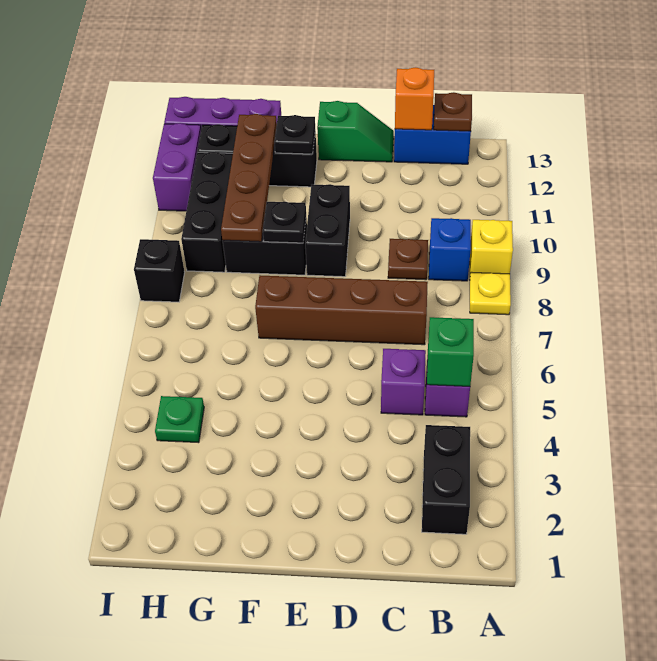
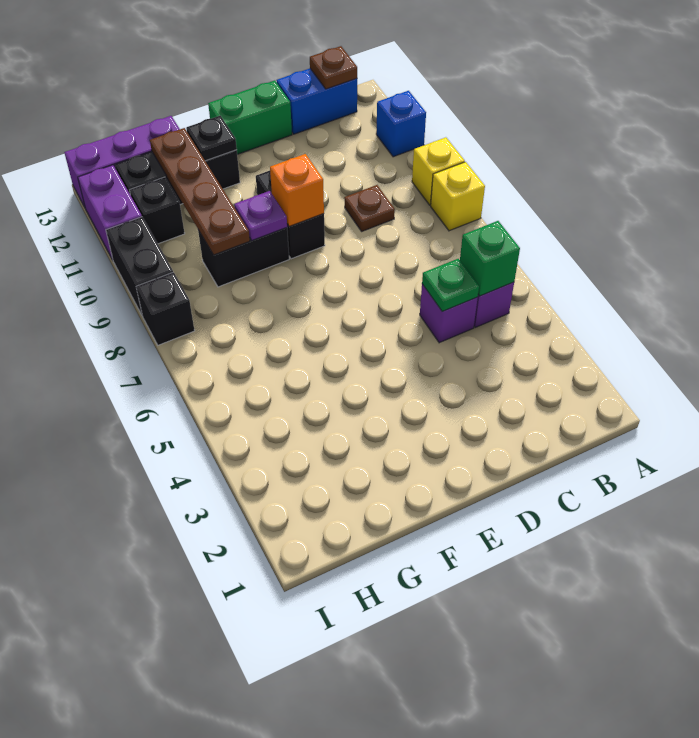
yellow plate A8 level 1 -> yellow brick A8 level 1
black brick B2:B3 level 1 -> black brick I9:I10 level 1
blue brick B9 level 1 -> blue brick A11 level 1
brown brick C7:F7 level 1 -> none
orange brick C13 level 2 -> orange brick E9 level 2
green slope D13:E13 level 1 top E -> green brick D13:E13 level 1
black plate F9 level 2 -> purple plate F9 level 2
green plate H4 level 1 -> green plate C5 level 2
black brick H9:H11 level 1 -> black brick H11 level 1

